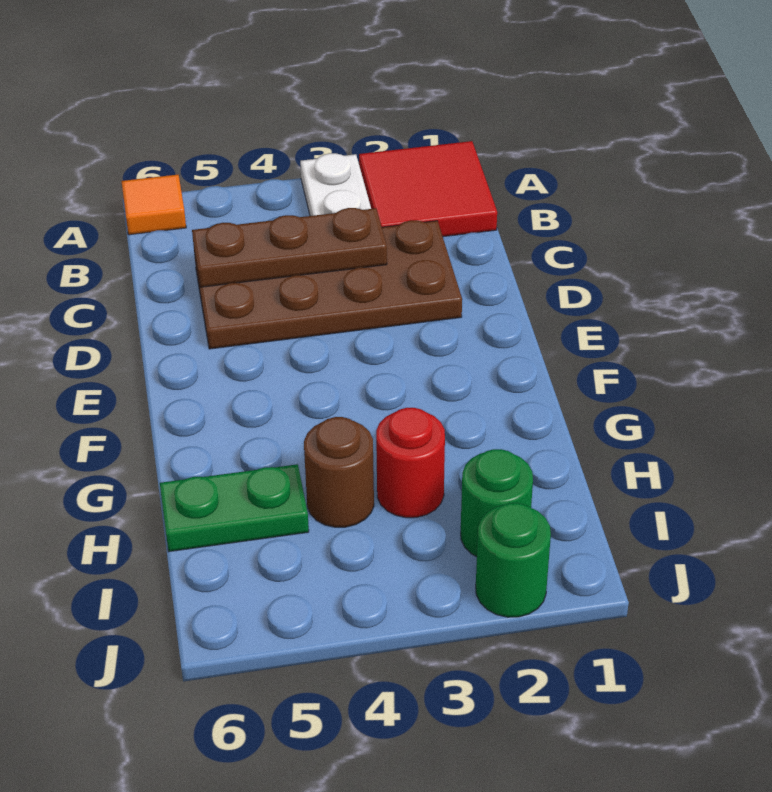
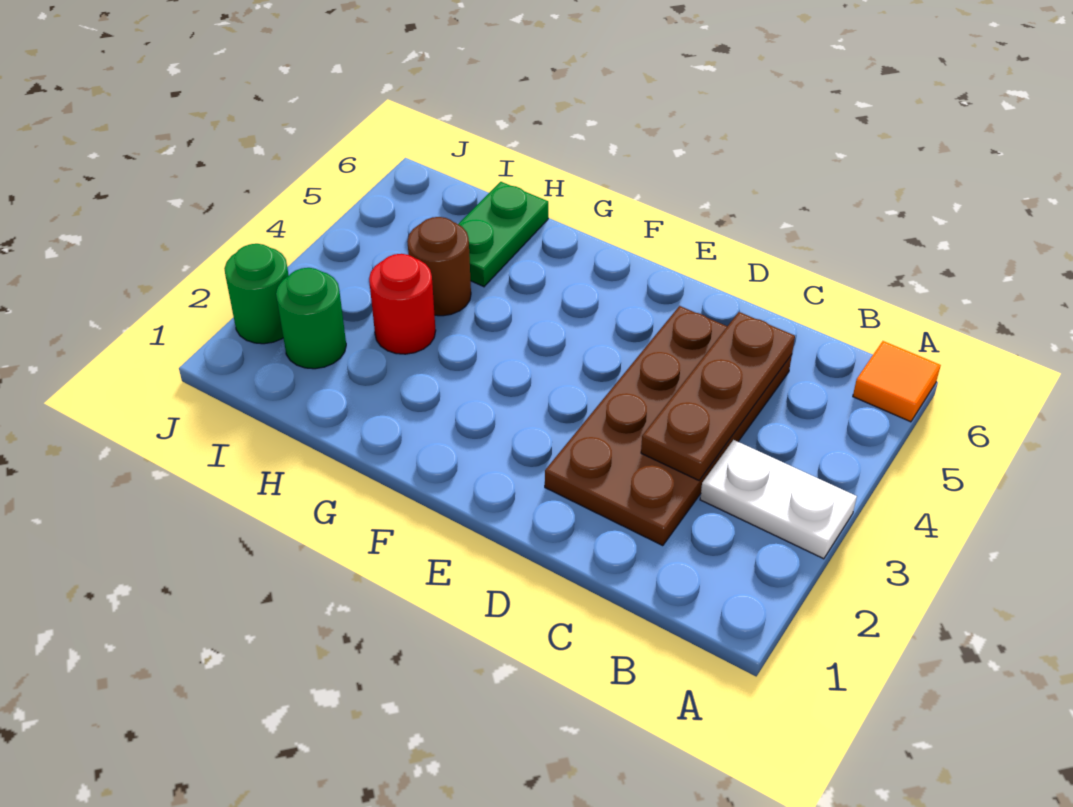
red tile A1:B2 level 1 -> none

